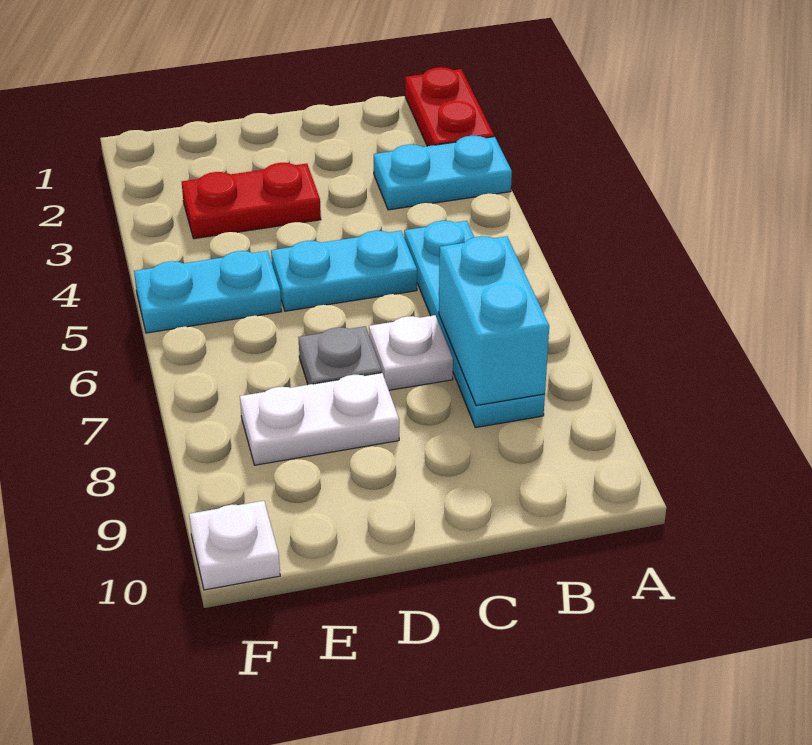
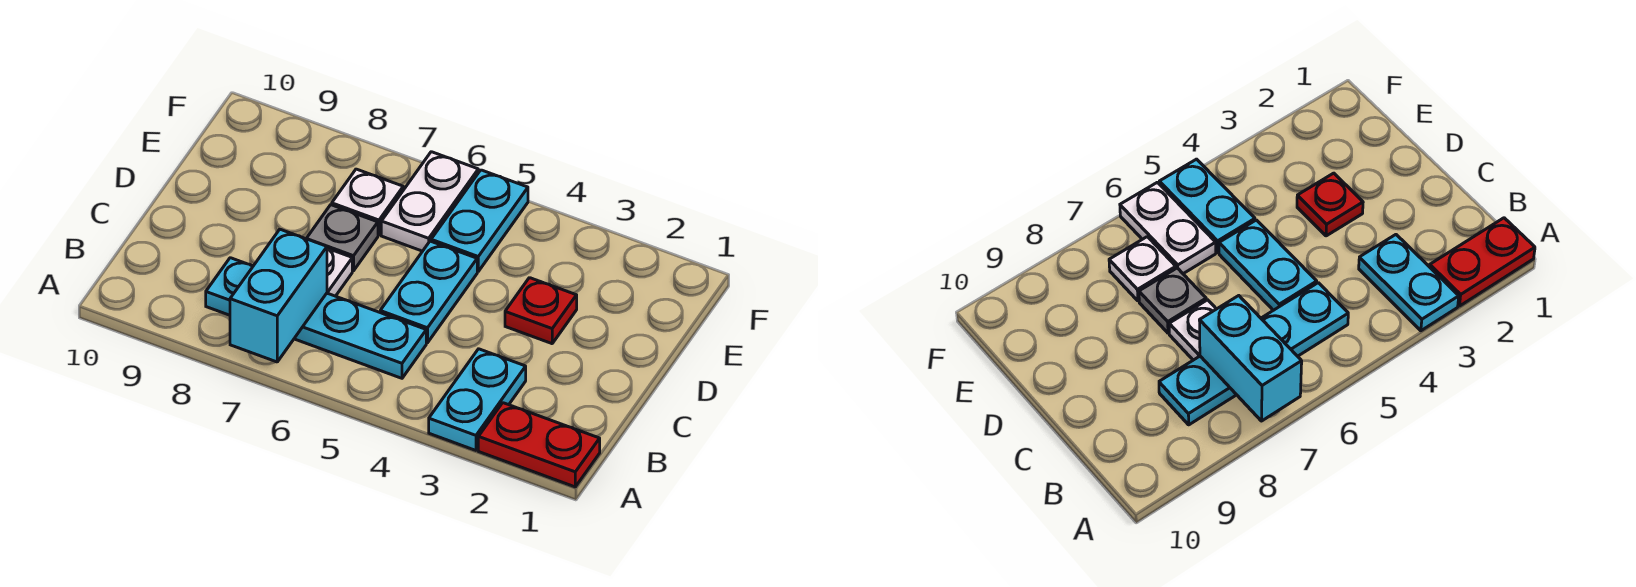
cyan brick B7:B8 level 2 -> cyan brick A7:B7 level 2
red plate D3:E3 level 1 -> red plate D3 level 1
white plate D8:E8 level 1 -> white plate E6:F6 level 1
white plate F10 level 1 -> white plate E7 level 1

